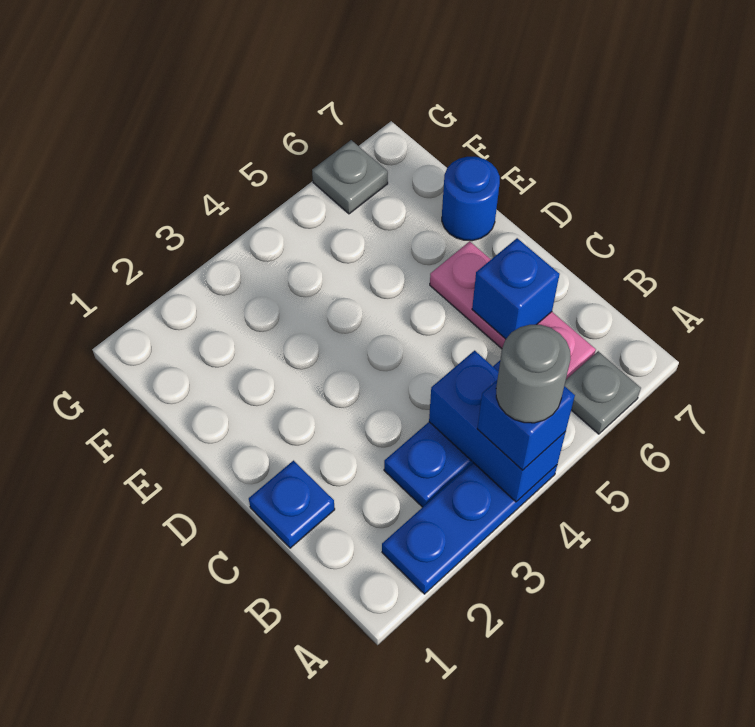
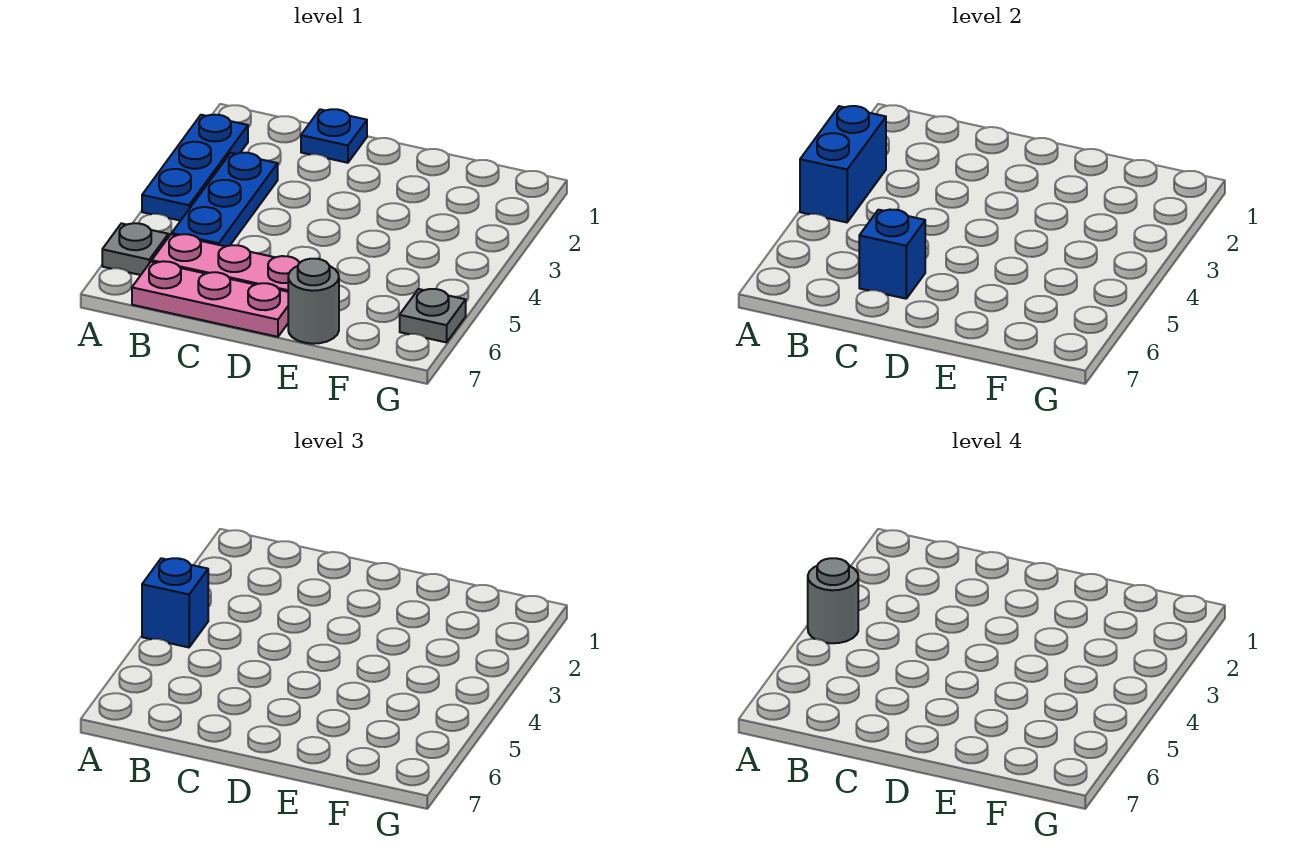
blue brick A4:B4 level 2 -> blue brick A3:A4 level 2
none -> pink plate B7:D7 level 1
blue round brick E7 level 1 -> grey round brick E7 level 1

